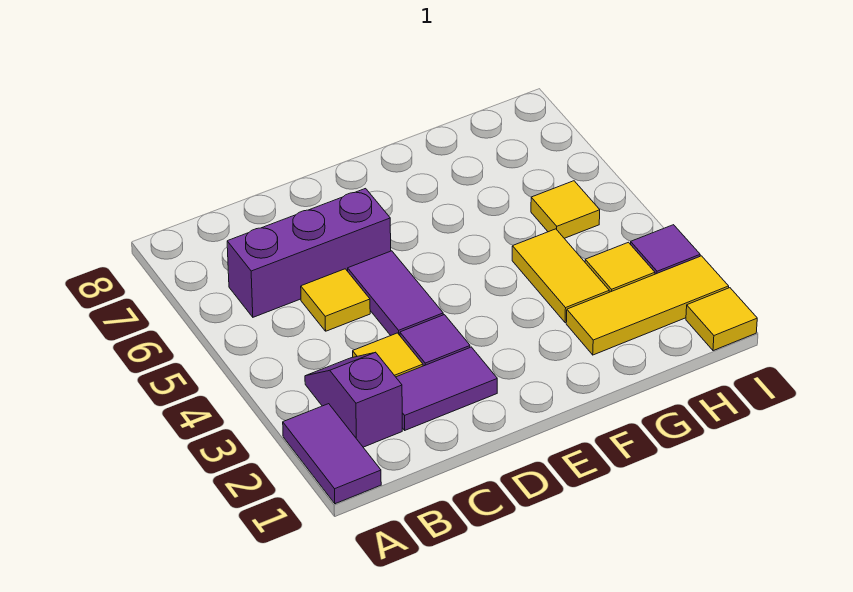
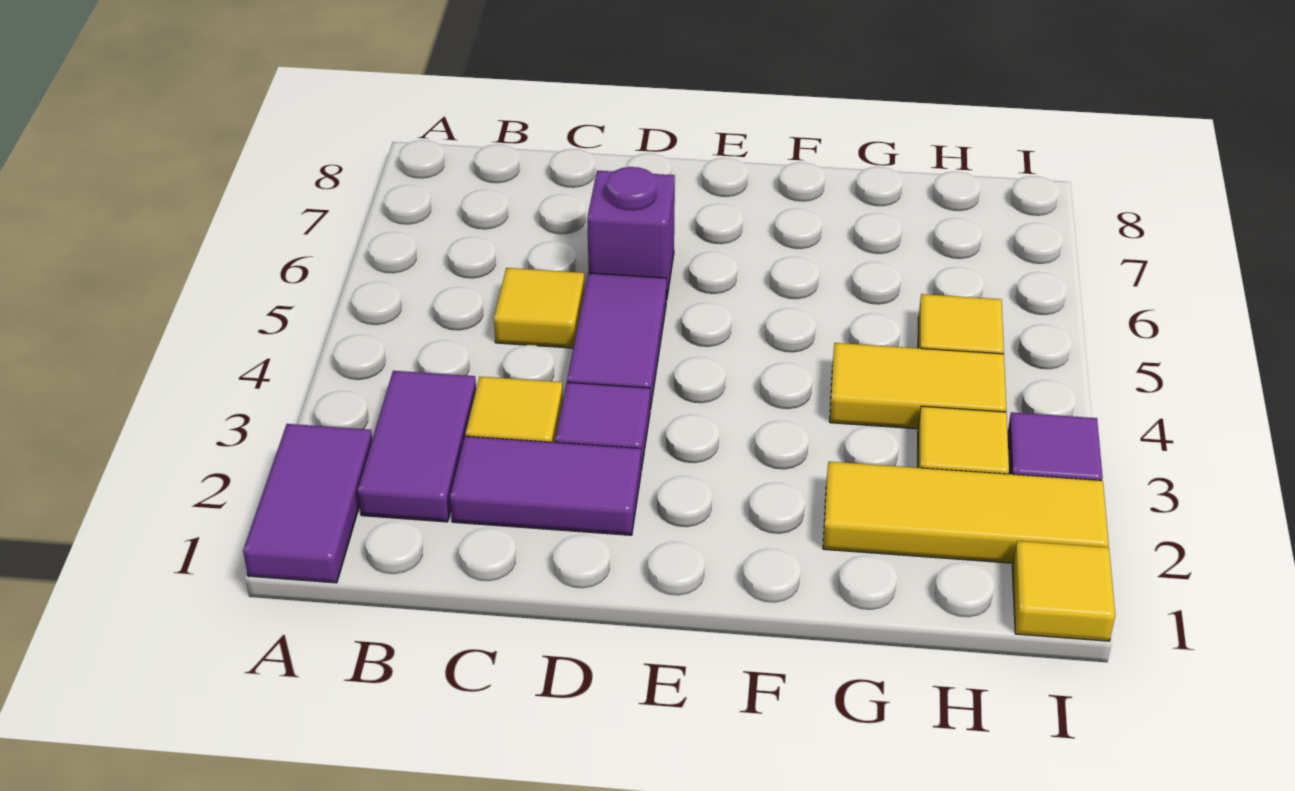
purple slope B2:B3 level 1 top 2 -> purple tile B2:B3 level 1
purple brick B6:D6 level 1 -> purple brick D6 level 1
yellow tile G3:G4 level 1 -> yellow tile G4:H4 level 1

